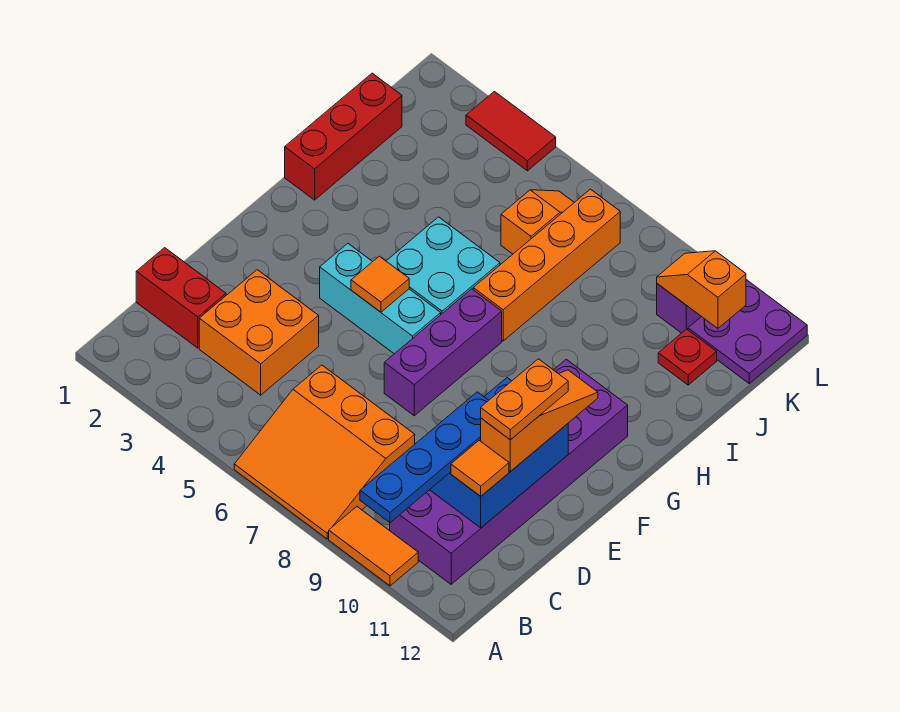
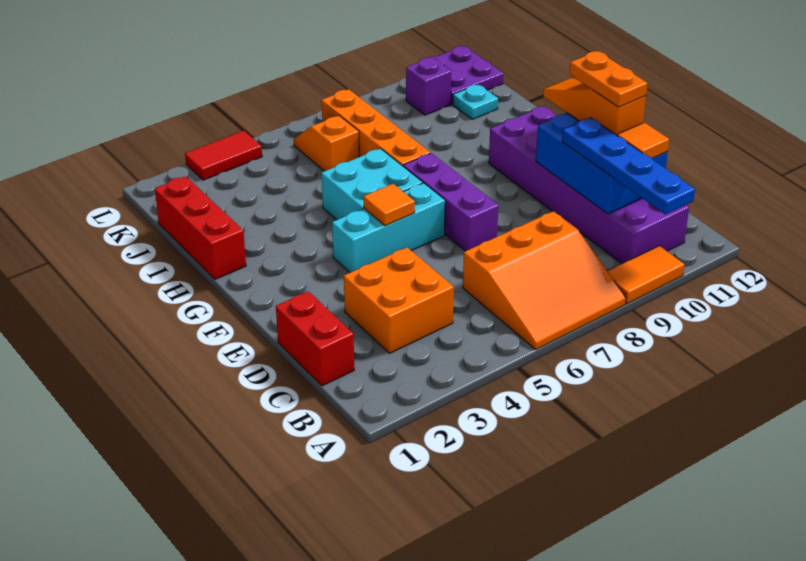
red brick C1:C2 level 1 -> red brick C1:D1 level 1
red plate J11 level 1 -> cyan plate J11 level 1
orange slope K10:K11 level 2 top 11 -> none

